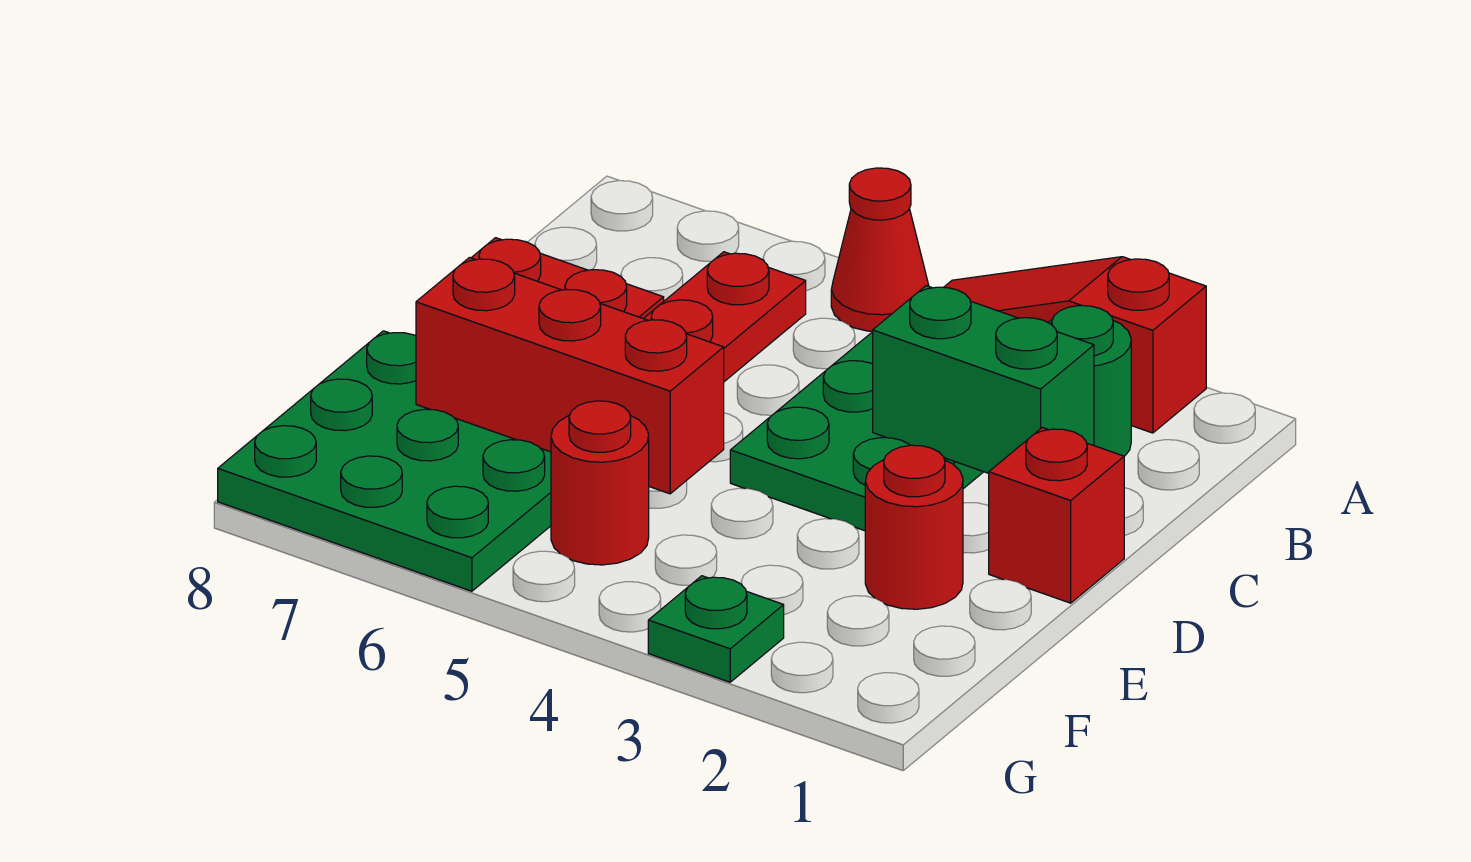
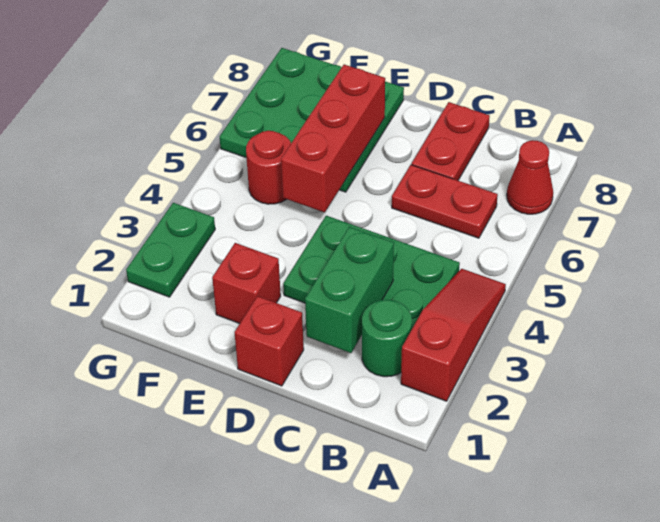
red cone A5 level 1 -> red cone A7 level 1
red round brick E2 level 1 -> red brick E2 level 1
green plate G3 level 1 -> green plate G2:G3 level 1

